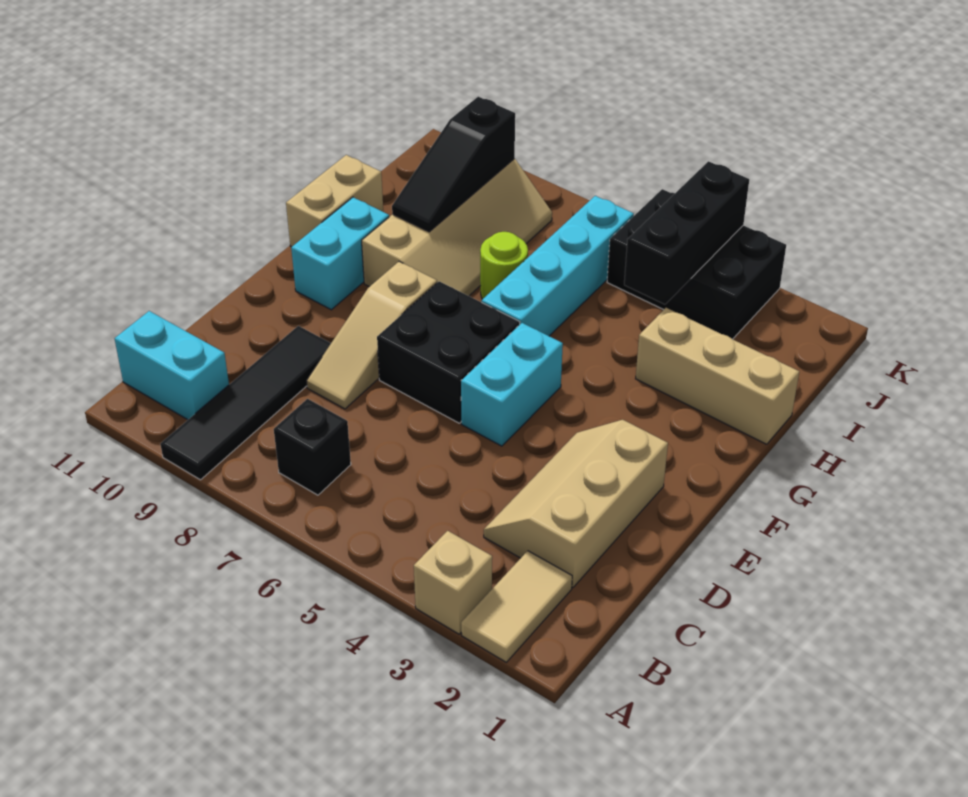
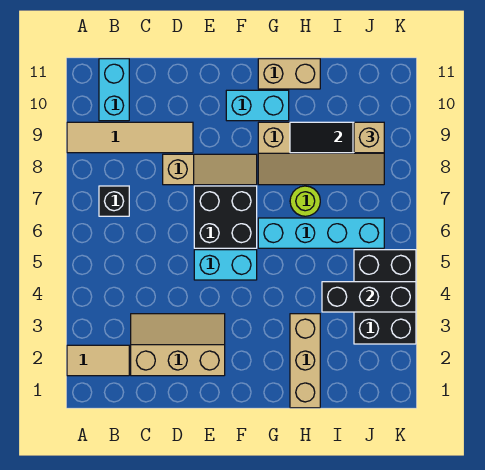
tan brick A3 level 1 -> tan brick J9 level 3
black tile A9:D9 level 1 -> tan tile A9:D9 level 1
tan slope D8:F8 level 1 top F -> tan slope D8:F8 level 1 top D

